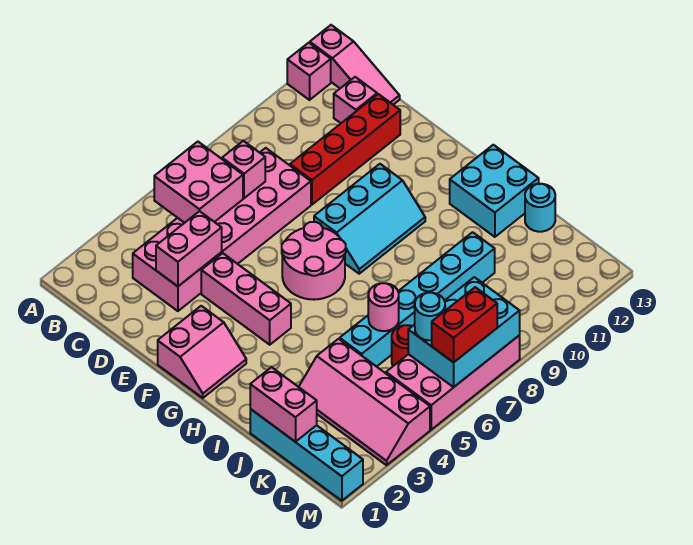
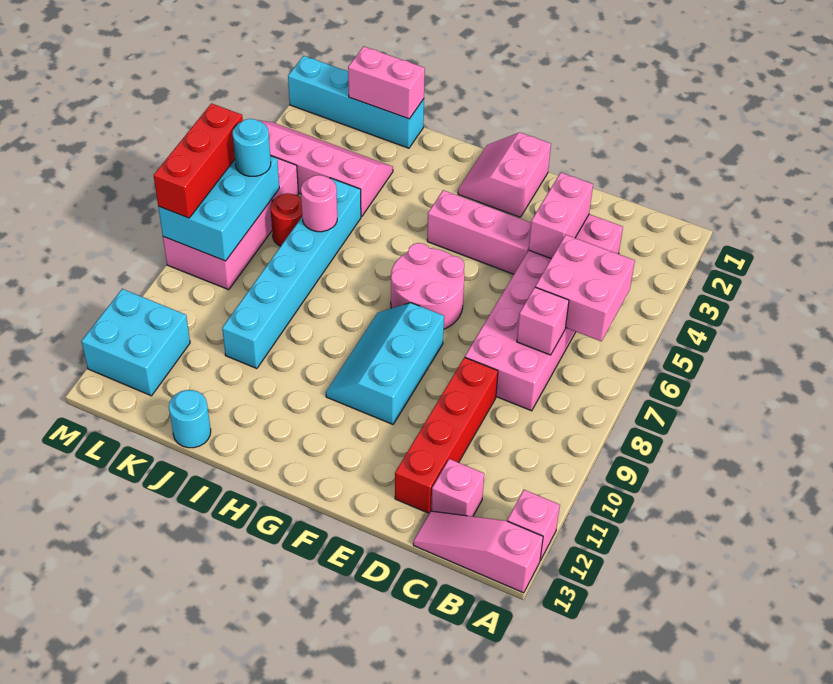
cyan brick H12:I13 level 1 -> cyan brick L11:M12 level 1
red brick M6:M7 level 3 -> red brick M6:M8 level 3

